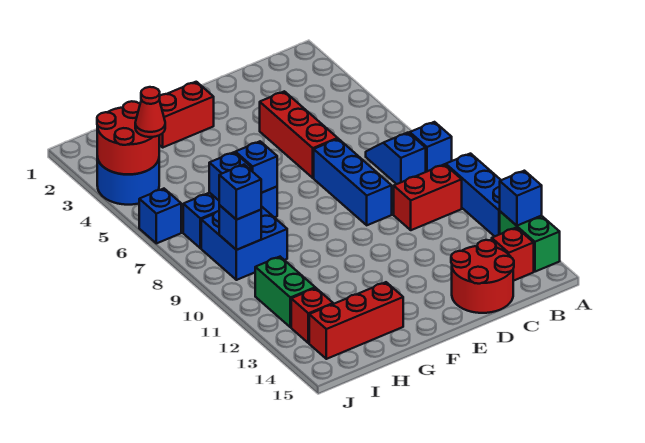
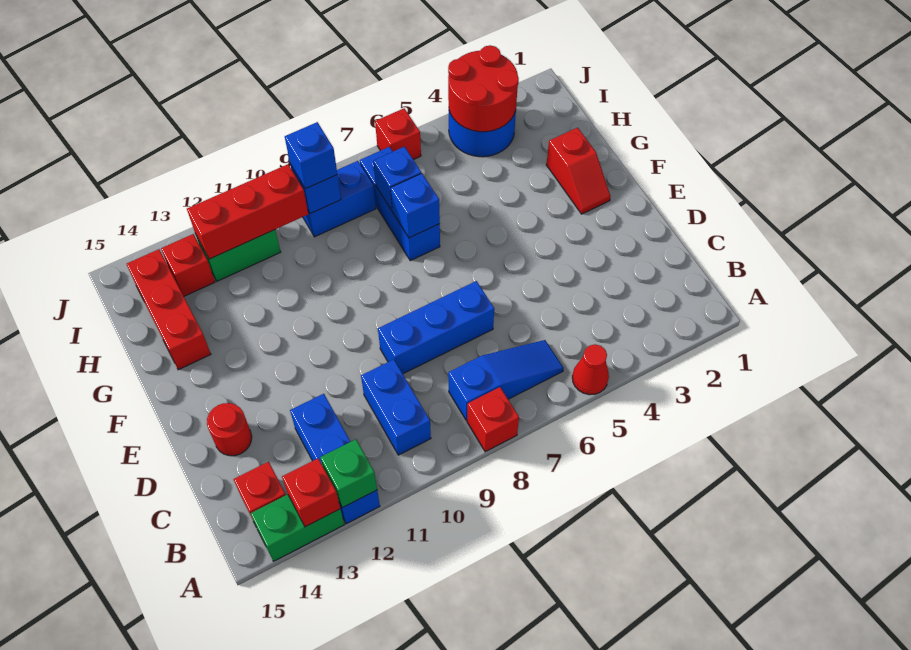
blue brick A8 level 1 -> red brick A8 level 1
blue brick A10:A12 level 1 -> blue brick A12:C12 level 1
none -> green brick A12 level 2
blue brick A13 level 2 -> red brick A13 level 2
blue slope B7:B8 level 1 top 8 -> blue slope B6:B8 level 1 top 8
red brick B10:C10 level 1 -> blue brick B10:C10 level 1
red round brick C14:D15 level 1 -> red round brick D14 level 1
red brick D4:D6 level 1 -> red brick I10:I12 level 2
red brick F2:G2 level 1 -> red slope F2:G2 level 1 top G
blue brick H8:I9 level 1 -> blue brick I8:I9 level 1
red cone I4 level 3 -> red cone A5 level 1
blue brick J6 level 1 -> red brick J6 level 1

